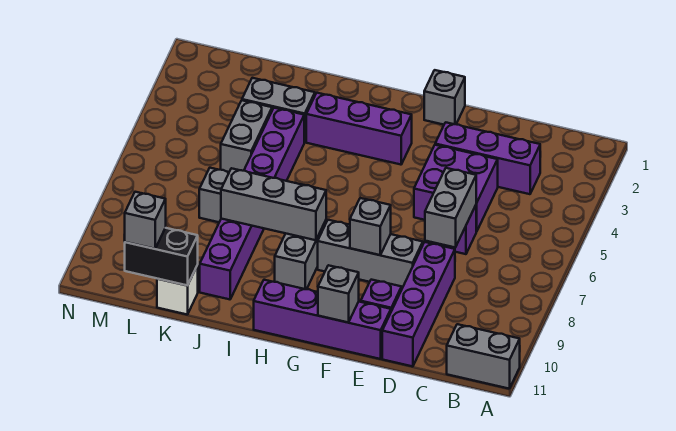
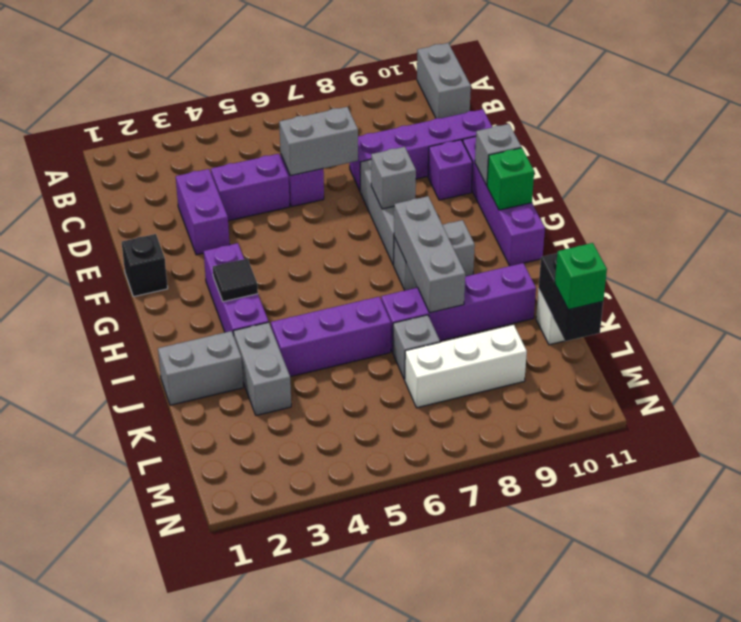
purple brick C3:E3 level 1 -> purple brick D3:E3 level 1
purple brick D4:E5 level 1 -> purple brick D4:D5 level 1
grey brick F1 level 1 -> black brick F1 level 1
none -> green brick G11 level 2
none -> black tile H3 level 2
grey brick K4:K5 level 1 -> grey brick J1:J2 level 1
none -> white brick L7:L9 level 1
grey brick L11 level 3 -> green brick L11 level 3

